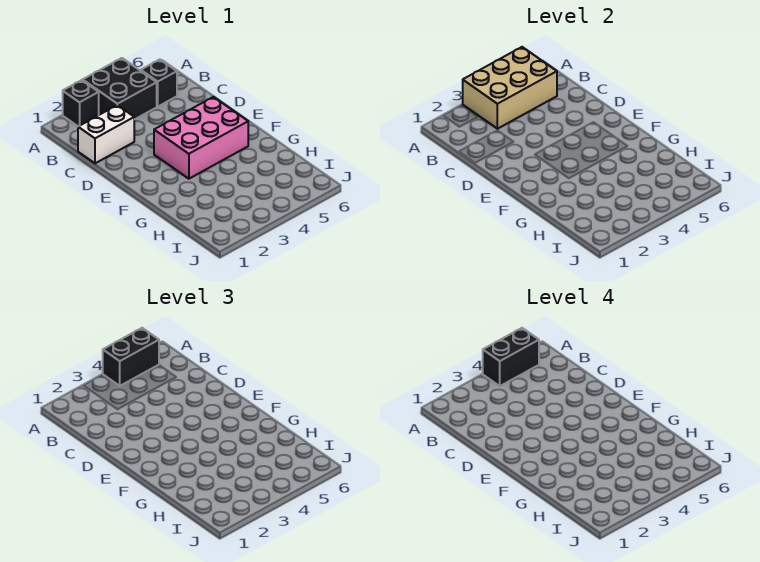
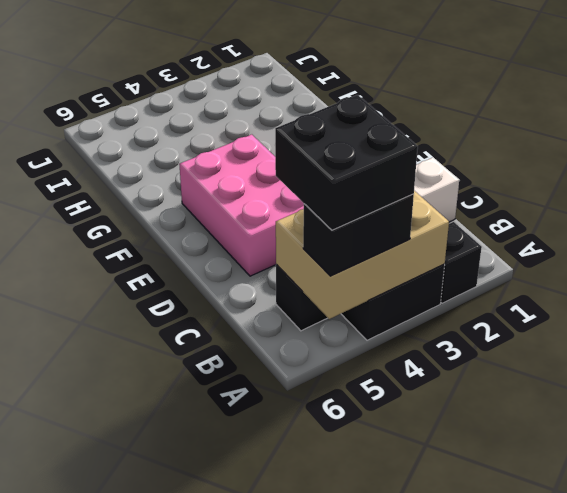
black brick A4:A5 level 4 -> black brick A4:B5 level 4
pink brick E3:F5 level 1 -> pink brick D4:F5 level 1

